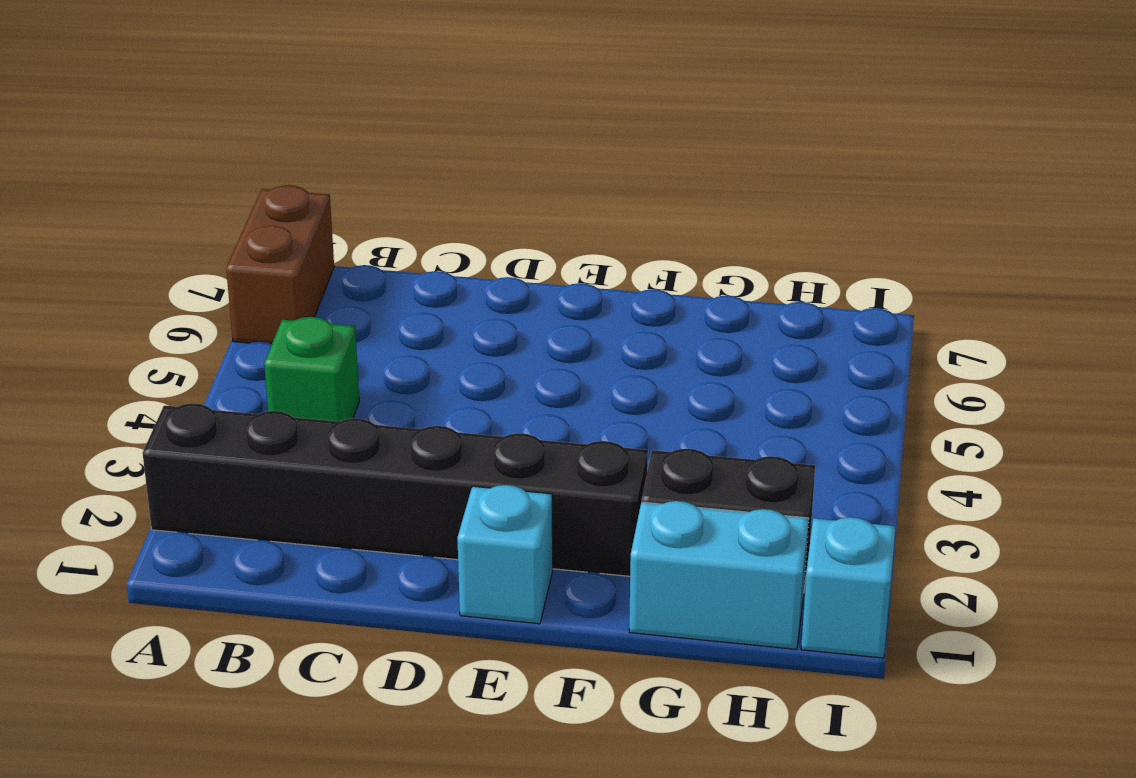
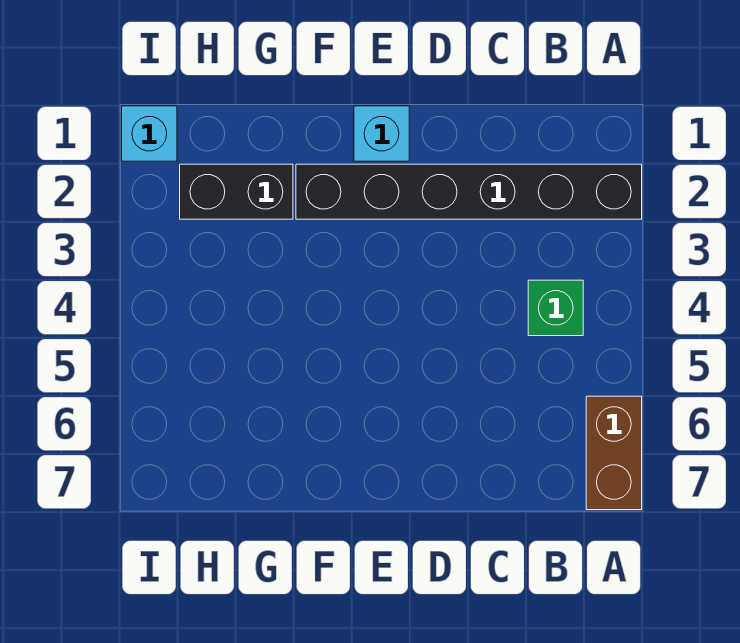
cyan brick G1:H1 level 1 -> none

